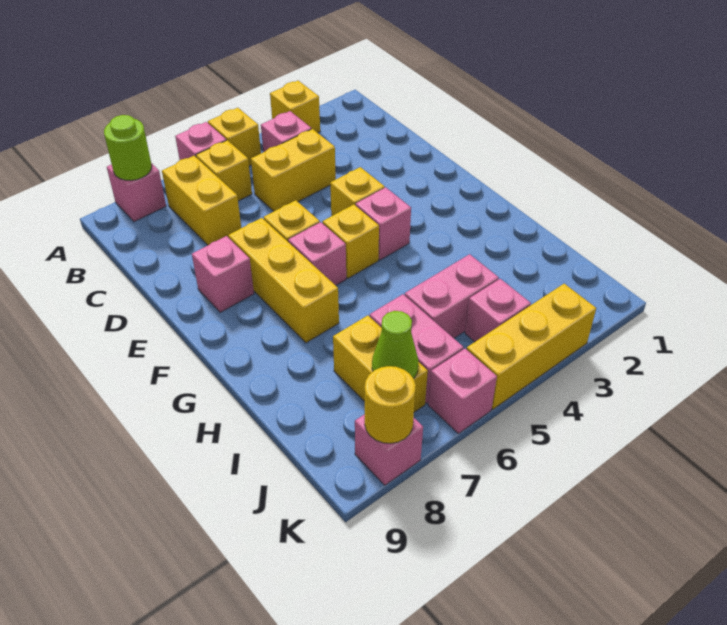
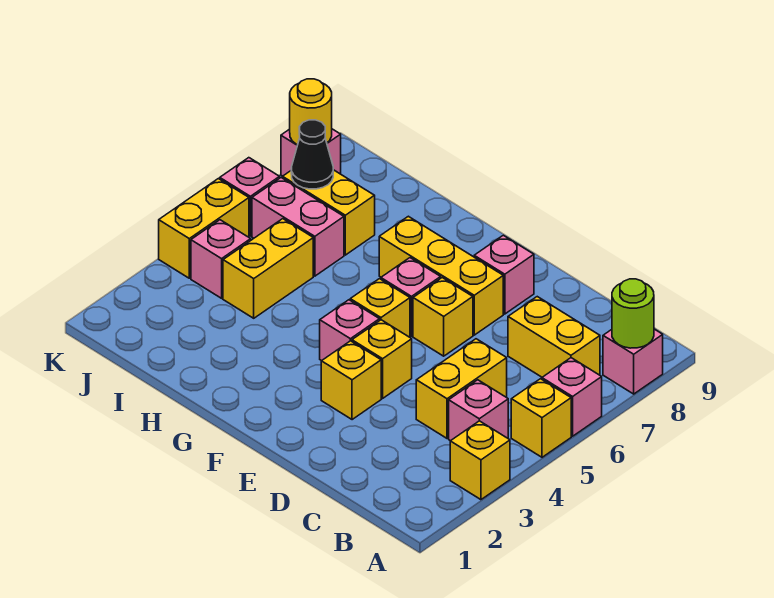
yellow brick B6 level 1 -> yellow brick E3 level 1
pink brick I4:I5 level 1 -> yellow brick I4:I5 level 1
lime cone J7 level 2 -> black cone J7 level 2
yellow brick K3:K5 level 1 -> yellow brick K4:K5 level 1

